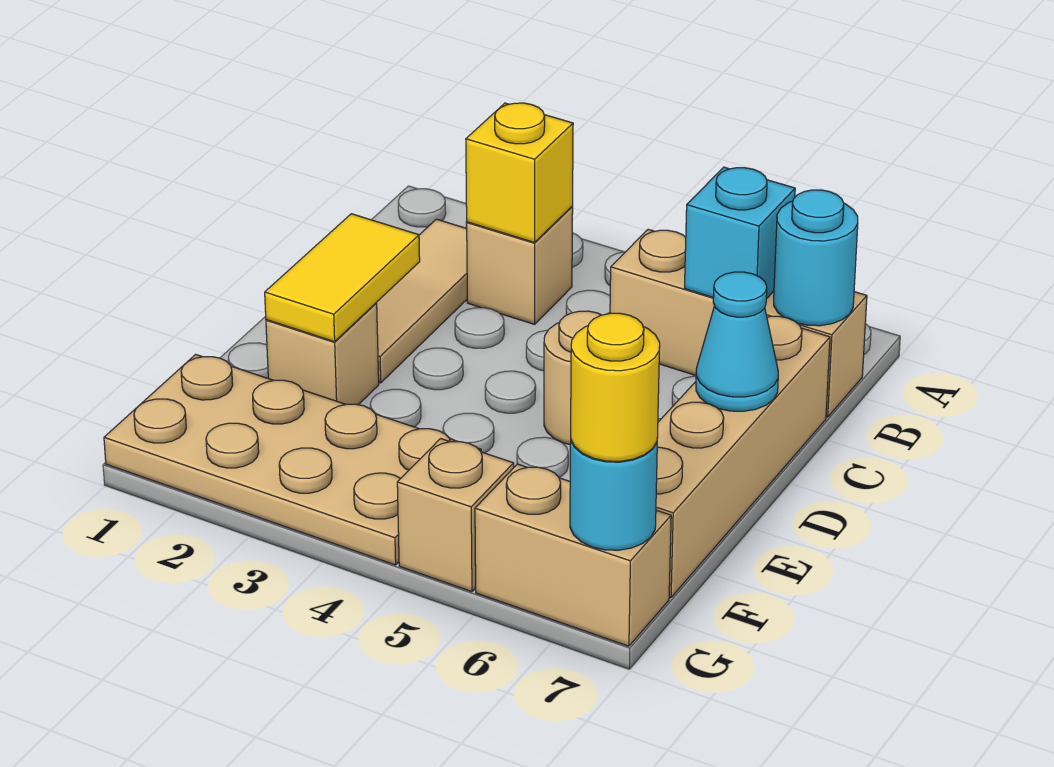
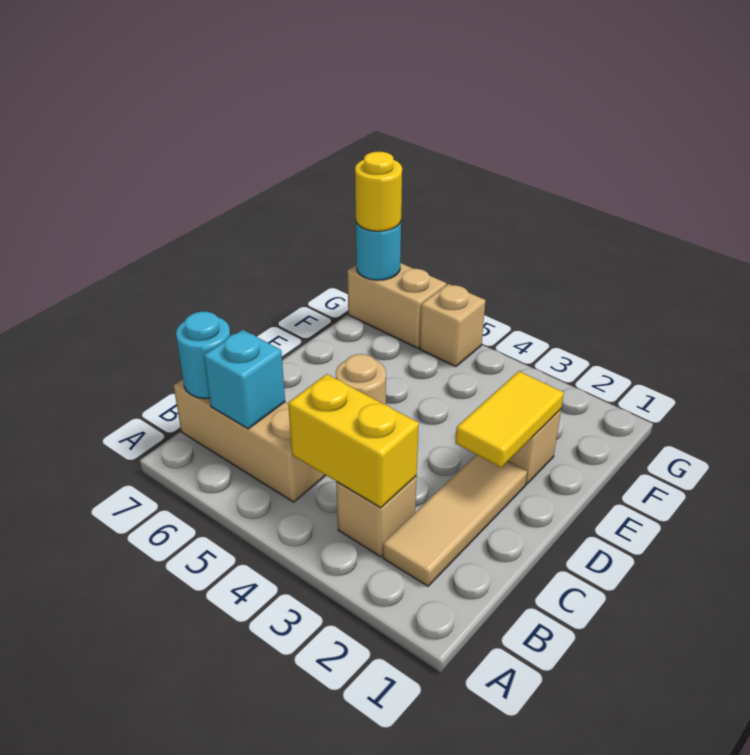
yellow brick B3 level 2 -> yellow brick B3:B4 level 2
tan brick C7:F7 level 1 -> none
cyan cone D7 level 2 -> none
tan plate F1:G4 level 1 -> none

